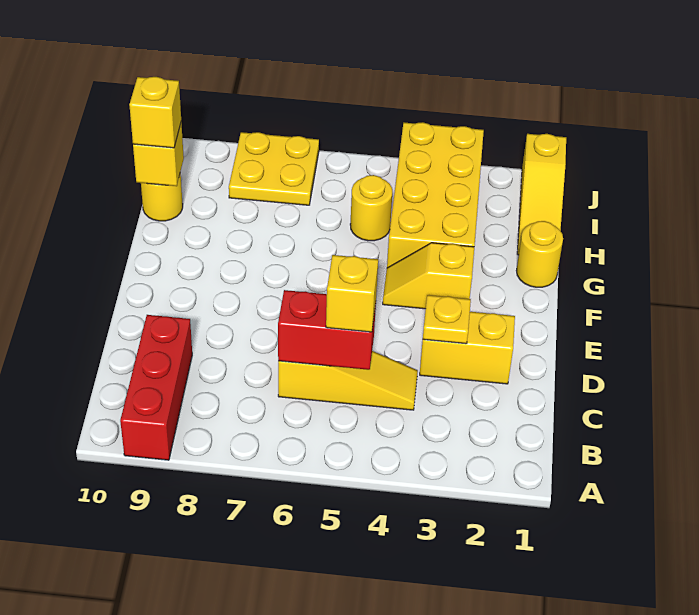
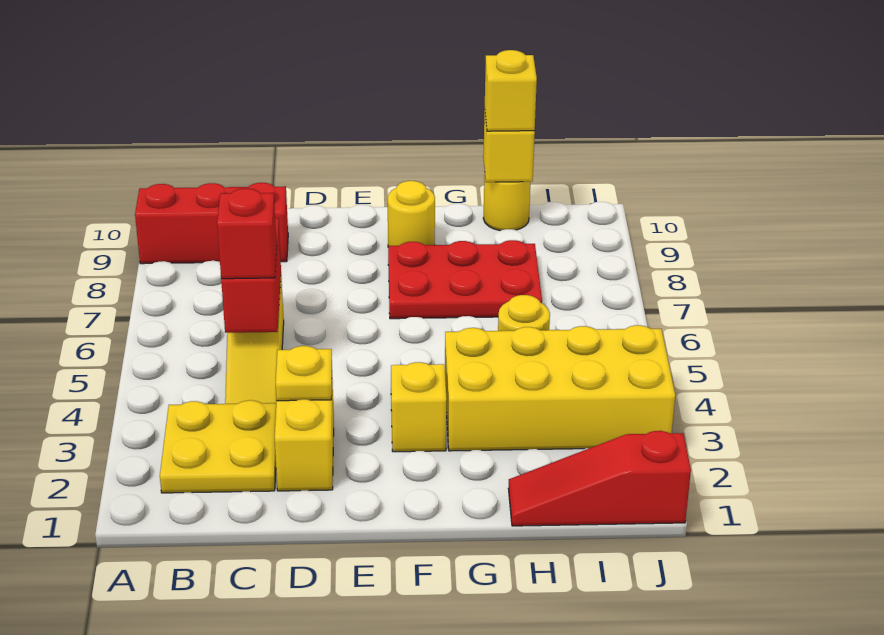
yellow brick C5 level 3 -> red brick C5 level 3
none -> red plate F7:H8 level 1
yellow round brick G1 level 1 -> yellow round brick F9 level 1
yellow slope H1:J1 level 1 top J -> red slope H1:J1 level 1 top J
yellow plate I7:J8 level 1 -> yellow plate B2:C3 level 1

